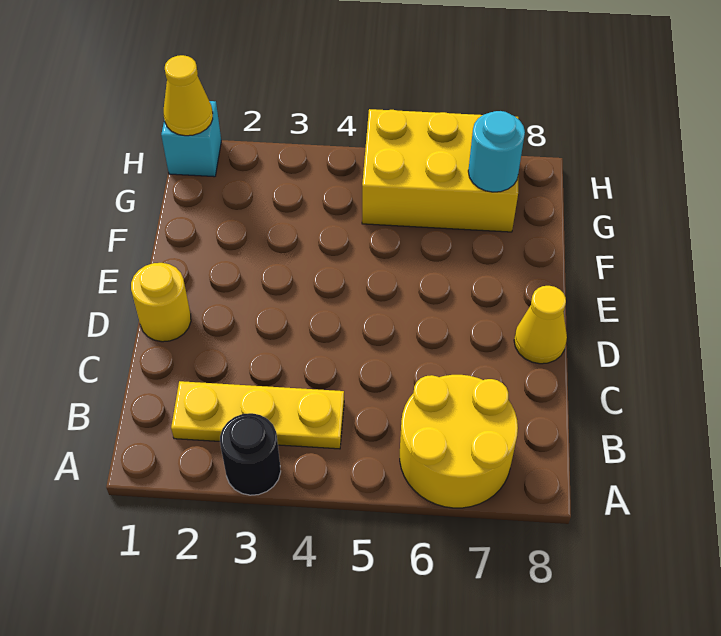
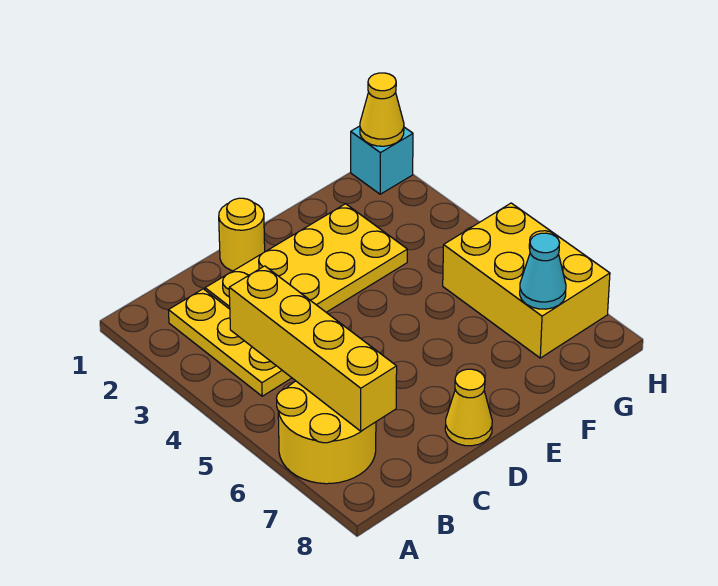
black round brick A3 level 1 -> none
none -> yellow brick B4:B7 level 2
none -> yellow plate C2:F3 level 1
cyan round brick G7 level 2 -> cyan cone G7 level 2

